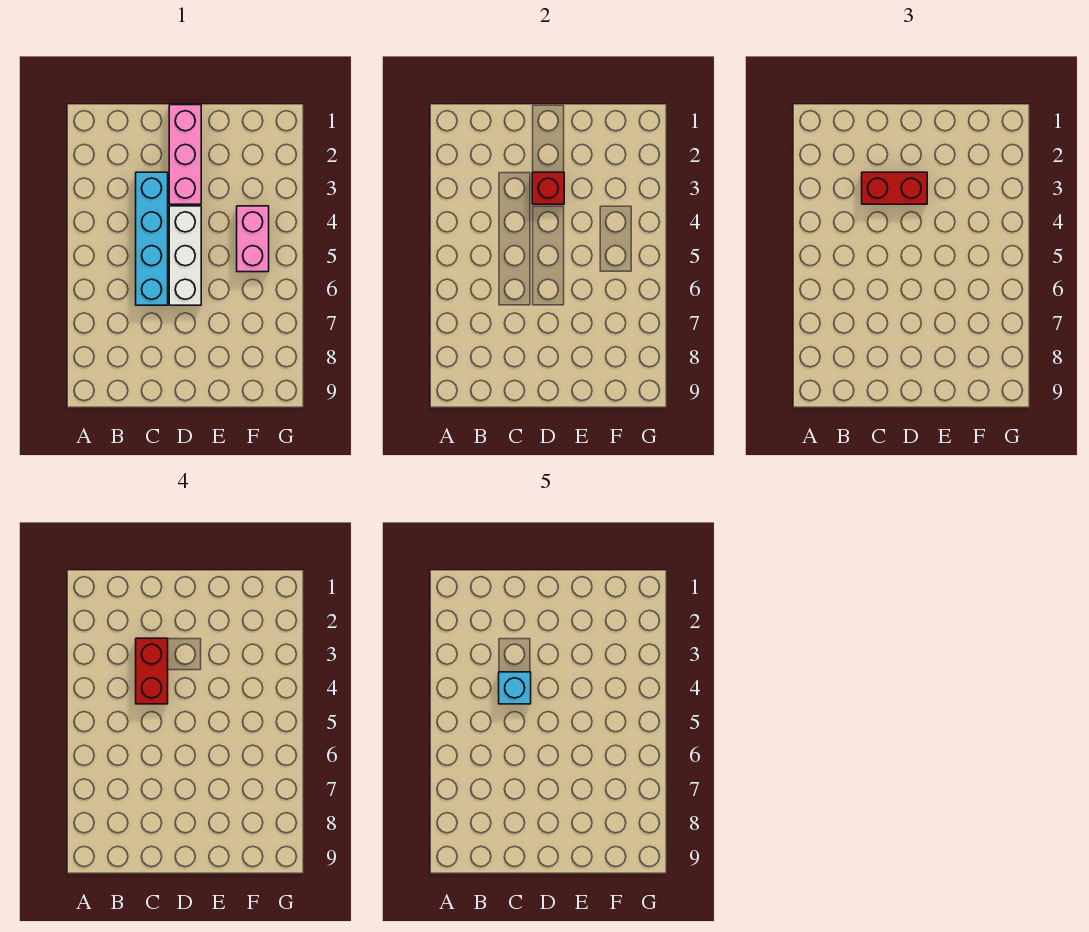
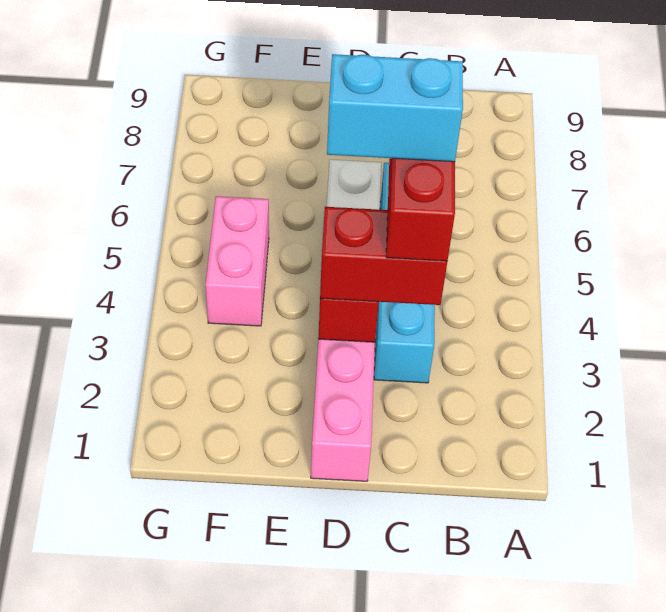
cyan brick C4 level 5 -> cyan brick C4:D4 level 5

